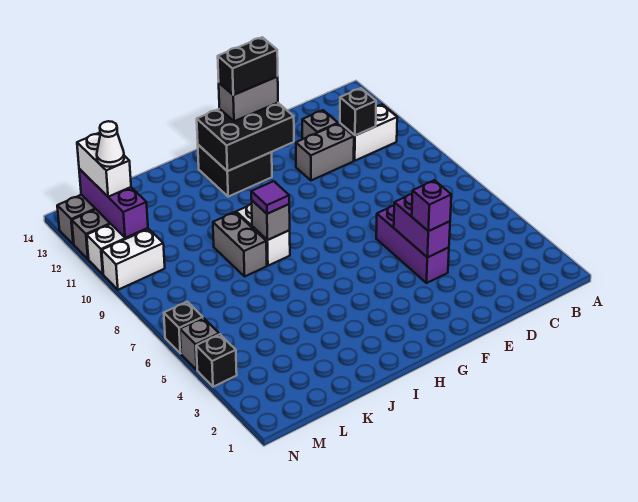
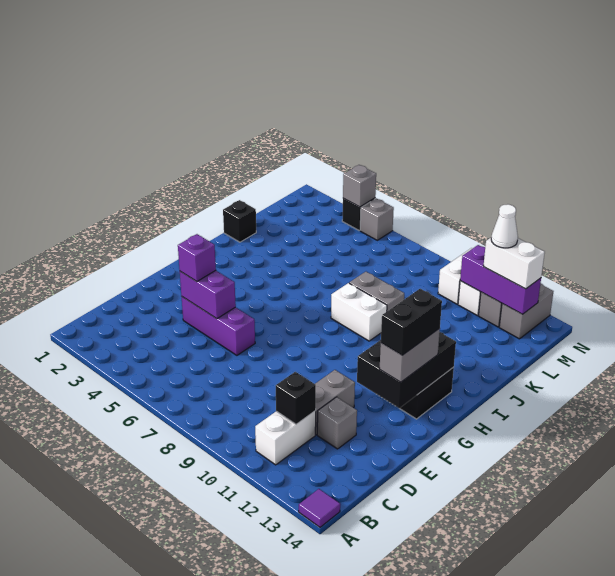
grey brick I8 level 2 -> grey brick N4 level 2
purple tile I8 level 3 -> purple tile A14 level 1
black brick N6 level 1 -> black brick J1 level 1

